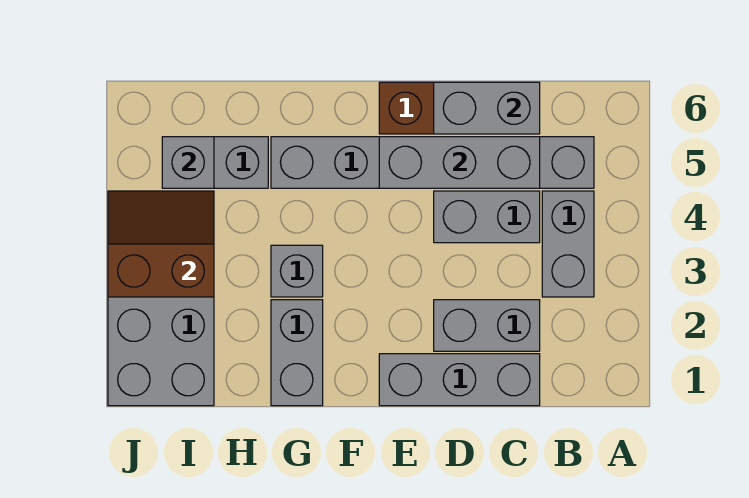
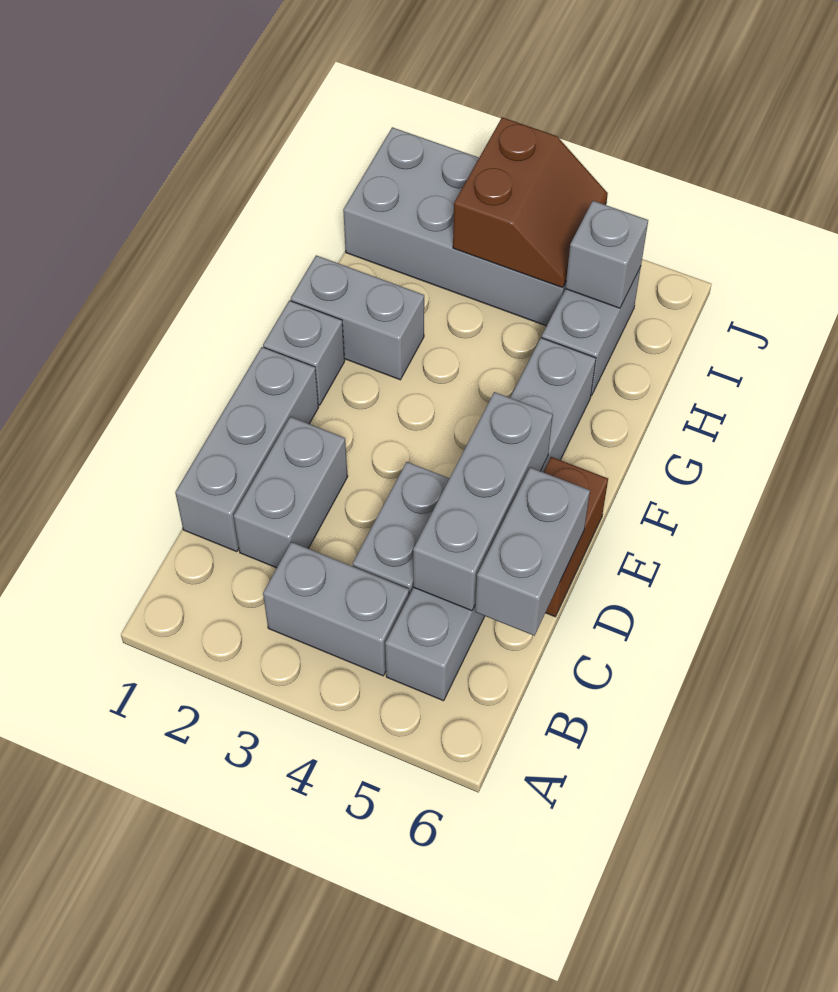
grey brick G3 level 1 -> grey brick F1 level 1

